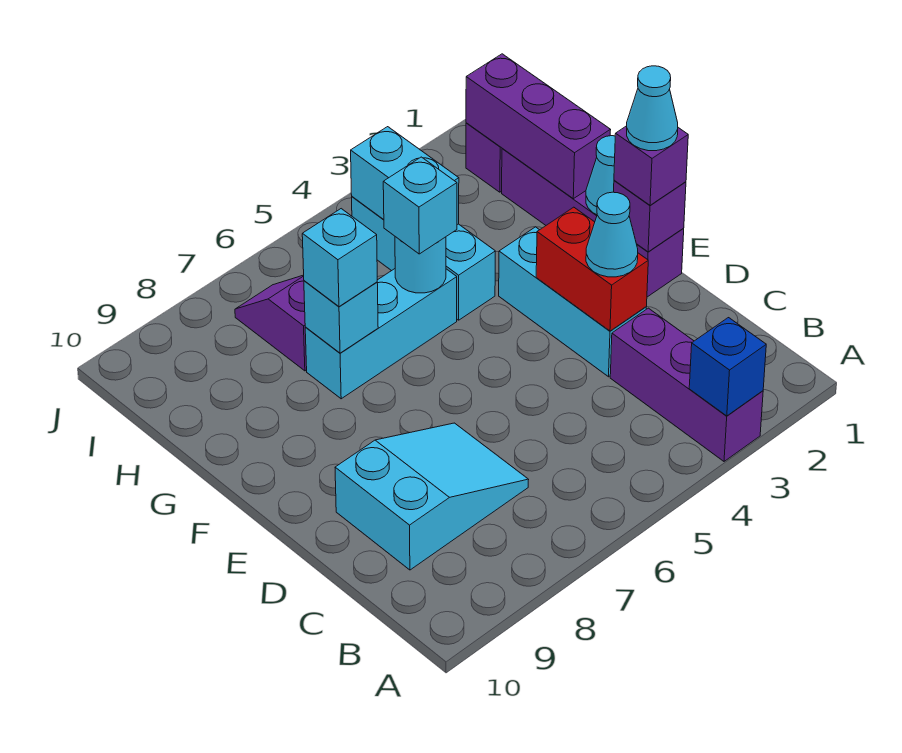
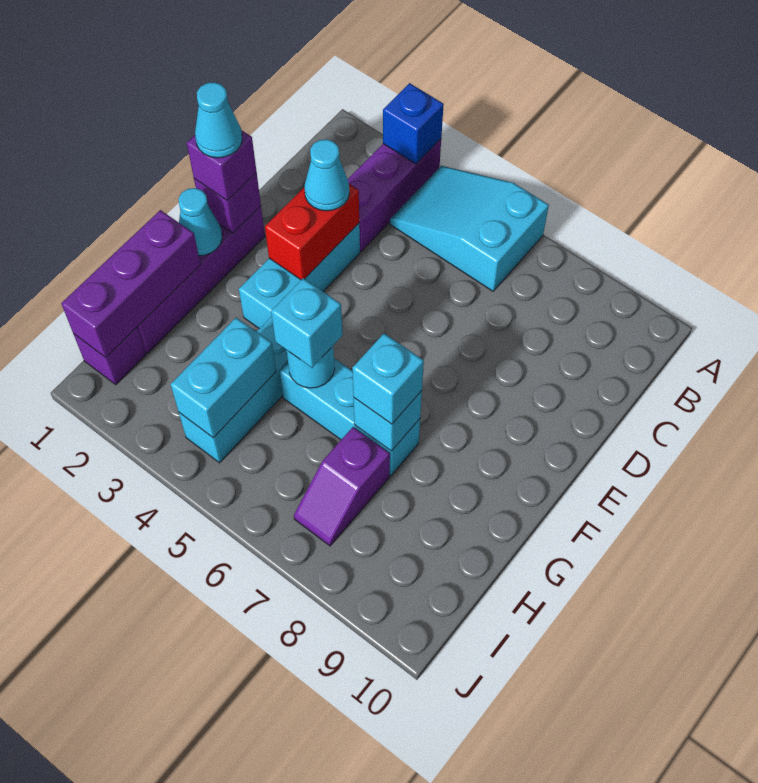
cyan slope C7:D9 level 1 top 9 -> cyan slope A4:B6 level 1 top 6

